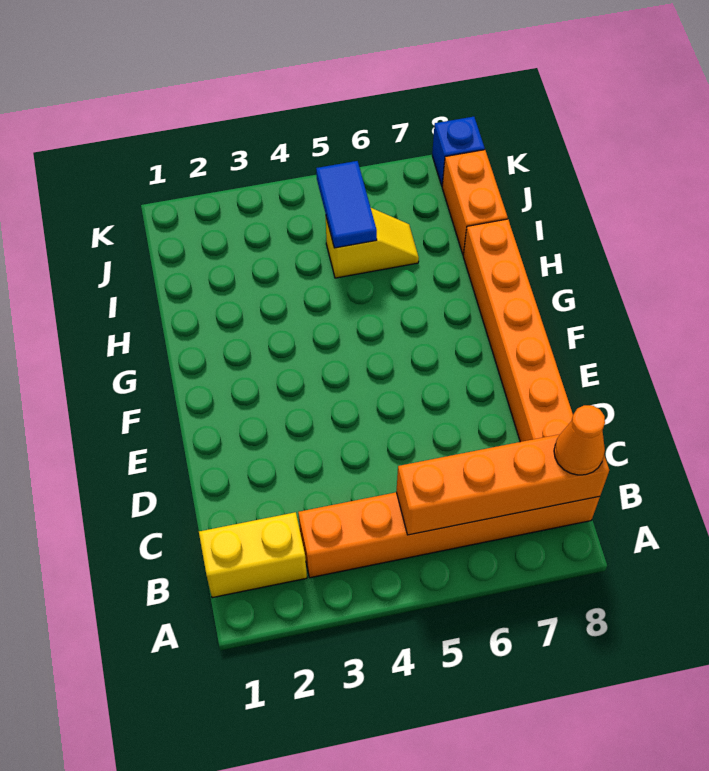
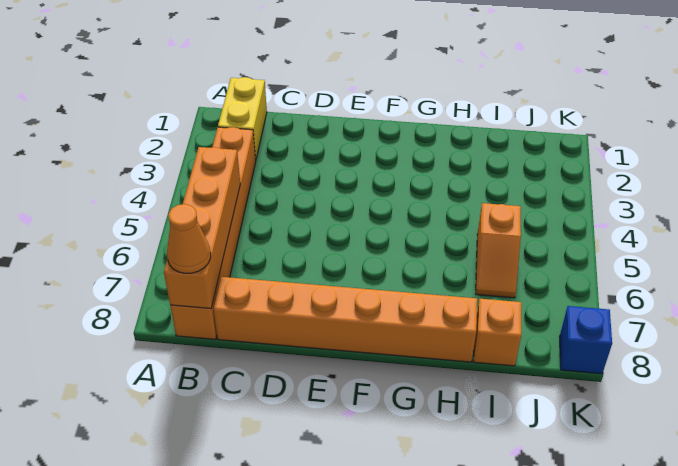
yellow slope I5:I6 level 1 top 5 -> orange slope I5:I6 level 1 top 5
blue tile I5:J5 level 2 -> none
orange brick I8:J8 level 1 -> orange brick I8 level 1

